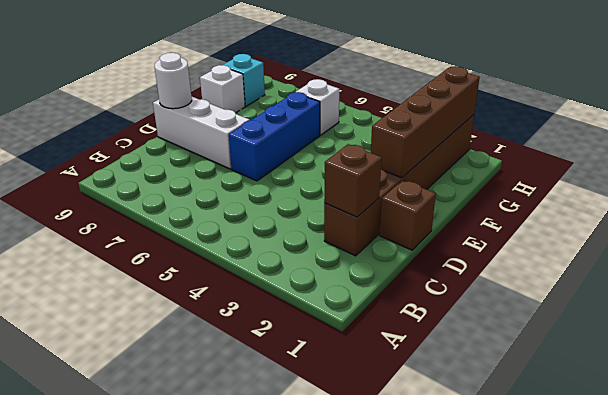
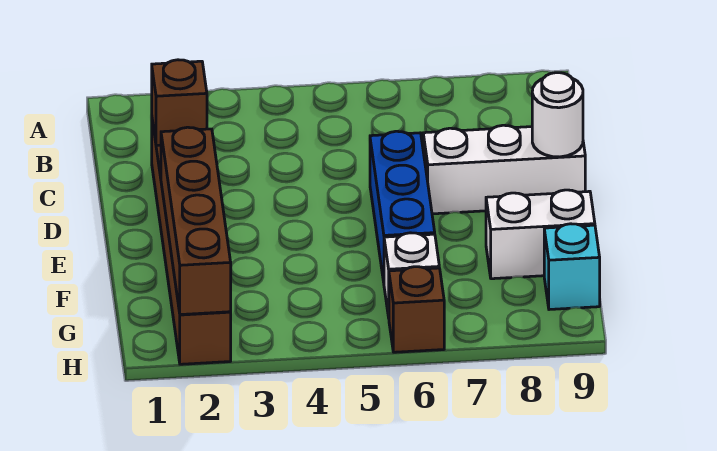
brown brick D1 level 1 -> brown brick H6 level 1
white brick F9 level 1 -> white brick F8:F9 level 1

